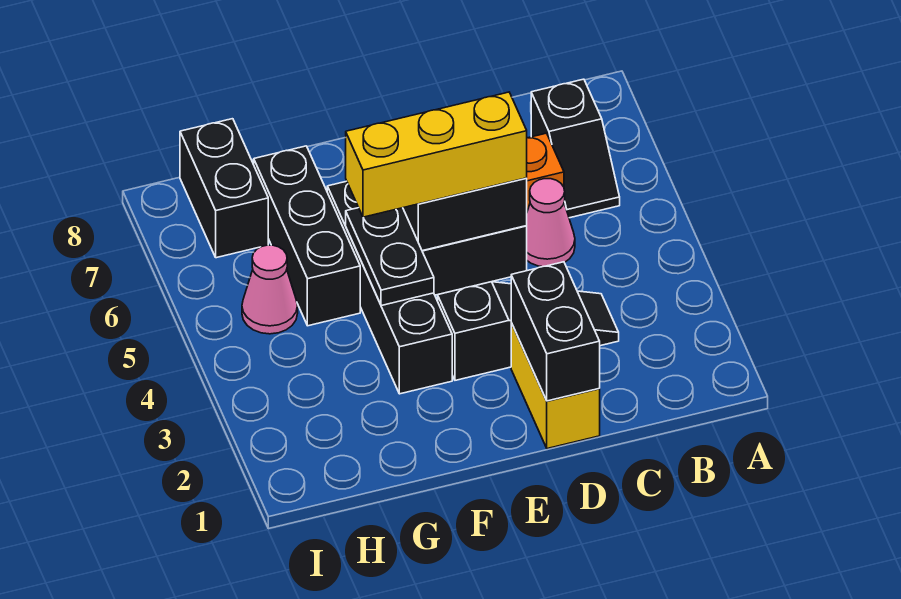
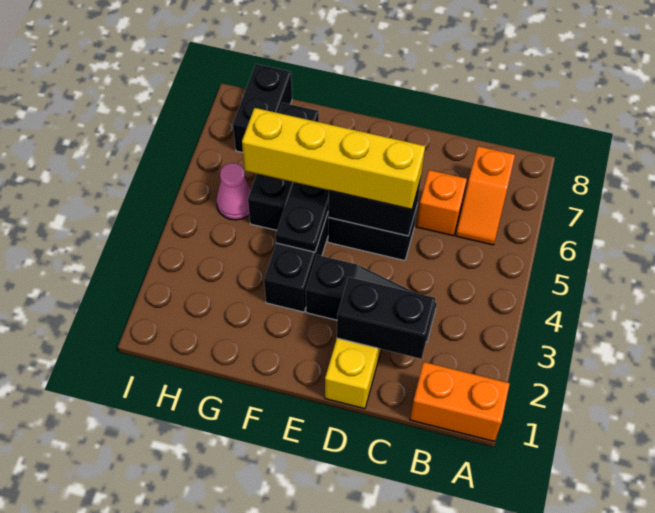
none -> orange brick A1:B1 level 1
black slope B6:B7 level 1 top 7 -> orange slope B6:B7 level 1 top 7
pink cone C5 level 1 -> none
black brick D1:D2 level 2 -> black brick C2:D2 level 2
yellow brick D5:F5 level 3 -> yellow brick D5:G5 level 3

